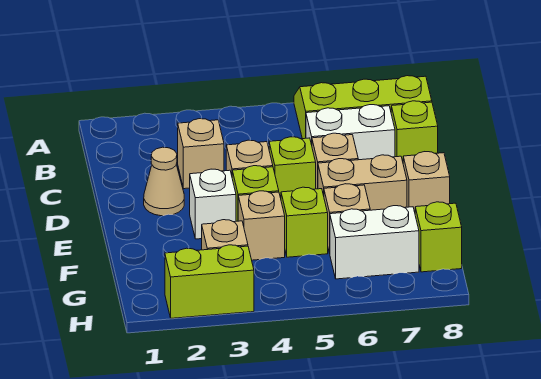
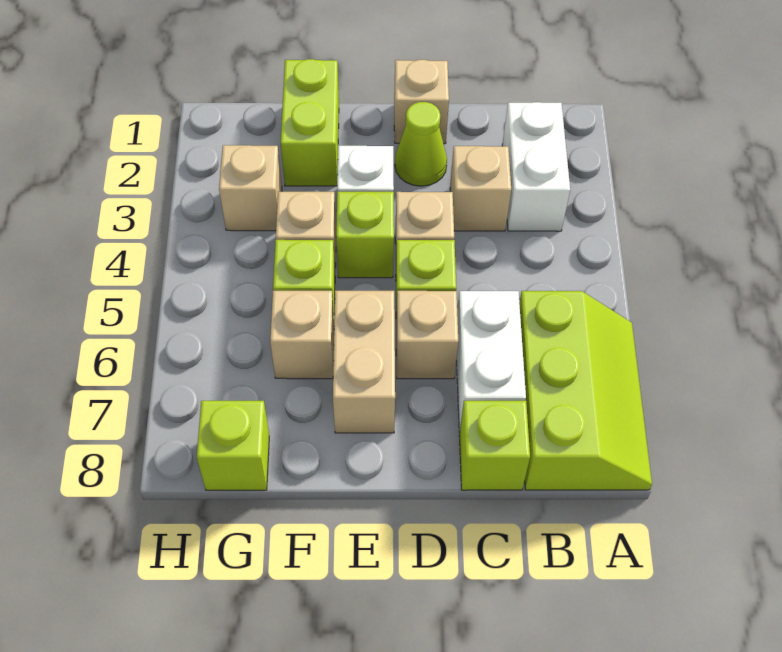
tan cone D2 level 1 -> lime cone D2 level 1
tan brick E8 level 1 -> tan brick D1 level 1
white brick G6:G7 level 1 -> white brick B2:B3 level 1
lime brick H2:H3 level 1 -> lime brick F1:F2 level 1

